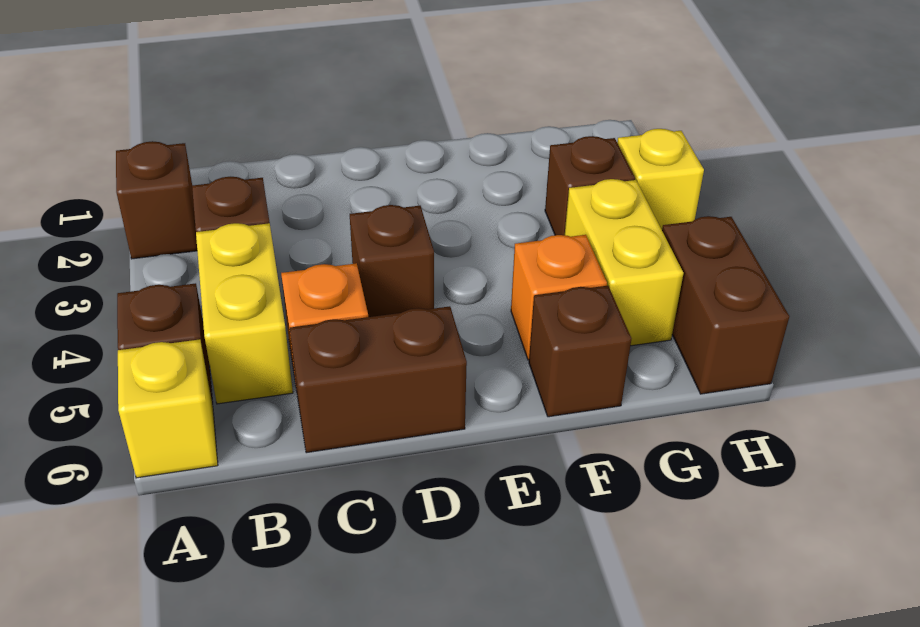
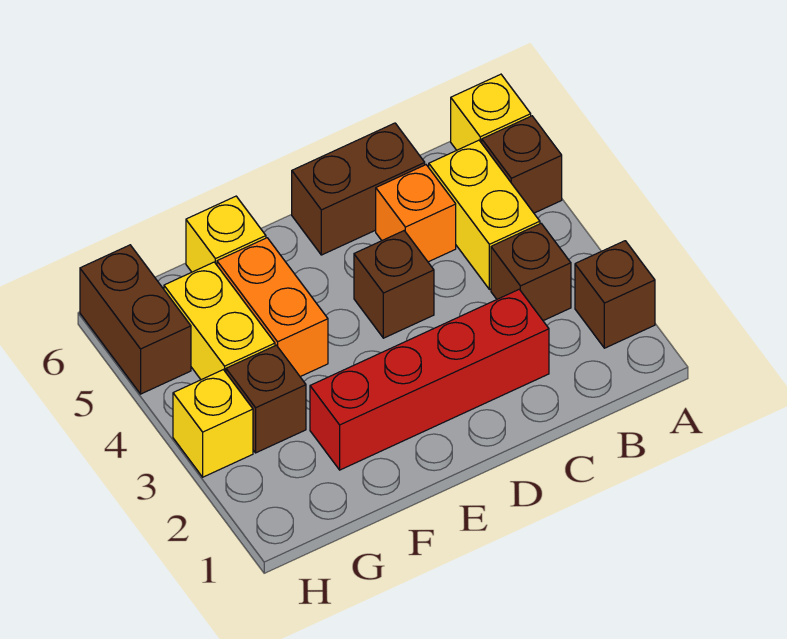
none -> red brick C2:F2 level 1
orange brick F5 level 1 -> orange brick F4:F5 level 1
brown brick F6 level 1 -> yellow brick F6 level 1

